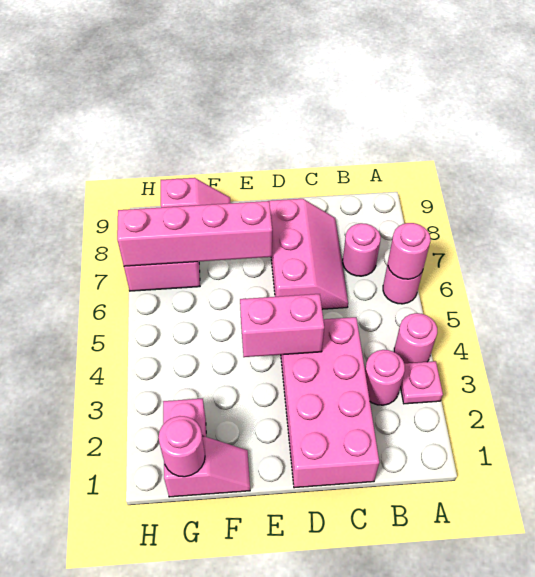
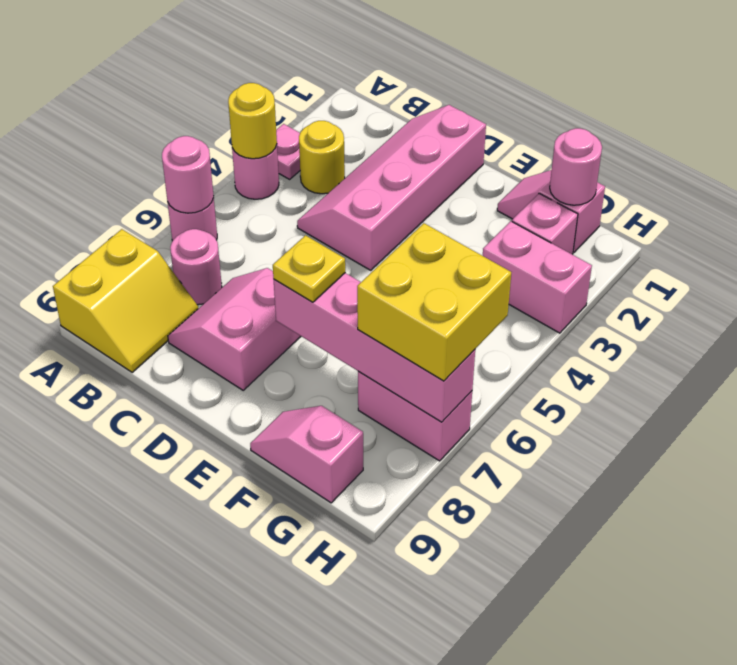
none -> yellow round brick A4 level 2
none -> yellow slope A8:B9 level 1 top A
pink round brick B3 level 1 -> yellow round brick B3 level 1
pink brick C1:D4 level 1 -> pink slope C1:D4 level 1 top D
pink slope C6:D8 level 1 top D -> pink slope C7:D8 level 1 top D
pink brick D4:E4 level 2 -> pink brick G3:H3 level 1
none -> yellow plate E7 level 3
none -> yellow brick G6:H7 level 3

